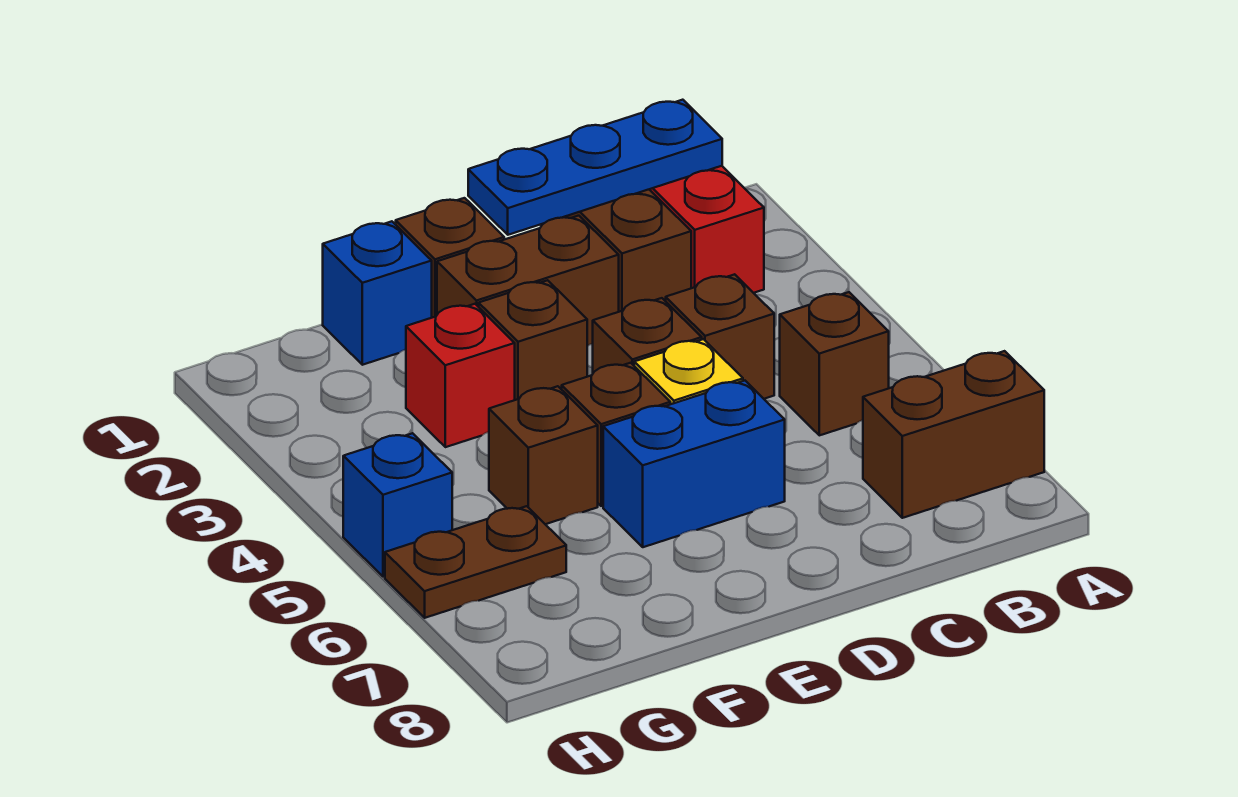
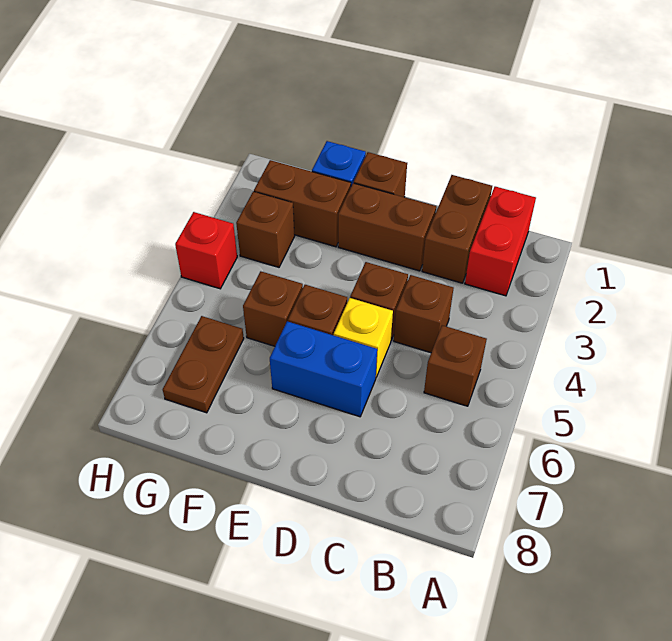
brown brick A7:B7 level 1 -> brown brick F2:G2 level 1
blue plate B1:D1 level 2 -> none
brown brick E3 level 1 -> brown brick G3 level 1
red brick F3 level 1 -> red brick H4 level 1
brown plate G6:H6 level 1 -> brown plate G6:G7 level 1
blue brick H5 level 1 -> none

